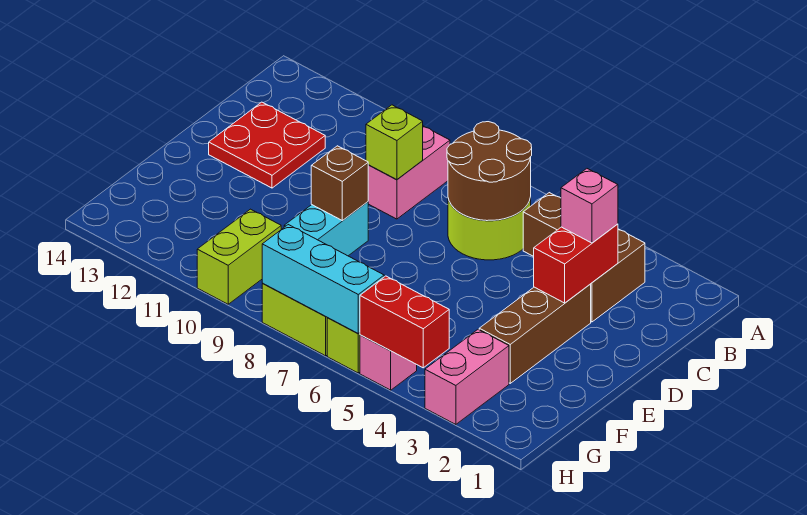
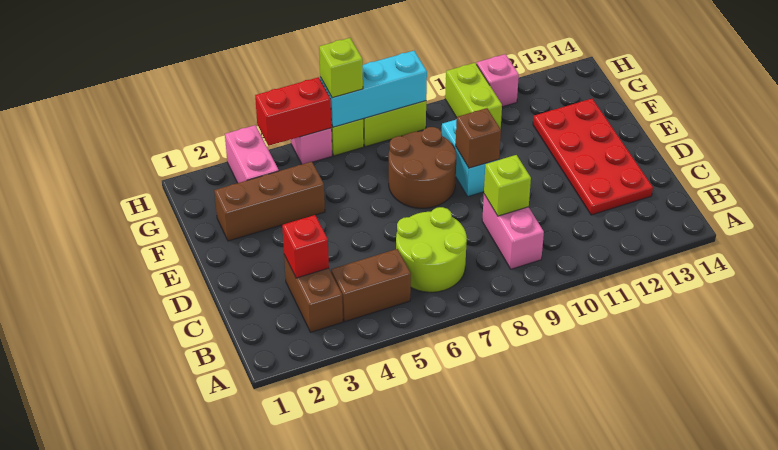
brown round brick B6:C7 level 2 -> brown round brick E7:F8 level 1
red brick C3:D3 level 2 -> red brick C3 level 2
pink brick C3 level 3 -> pink brick H11 level 1
red plate C12:D13 level 1 -> red plate C12:F13 level 1
brown brick D3:F3 level 1 -> brown brick F2:F4 level 1
none -> lime brick H6 level 3

